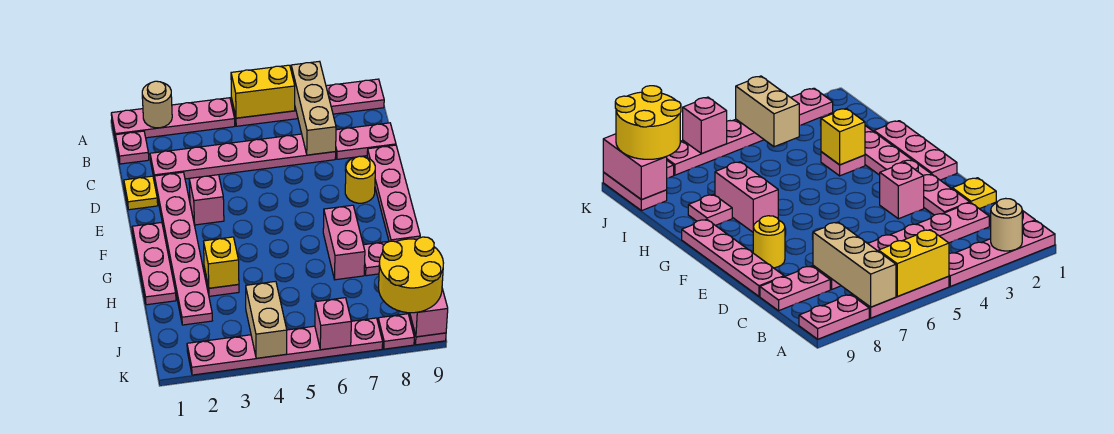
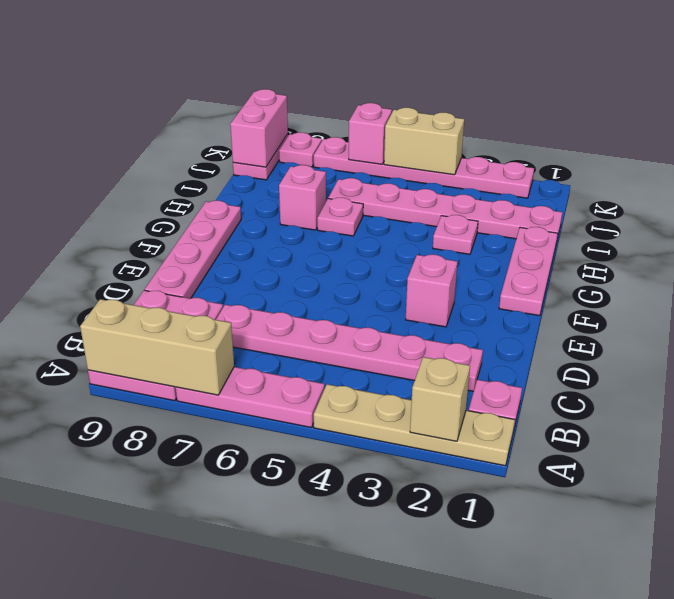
pink plate A1:A4 level 1 -> tan plate A1:A4 level 1
tan round brick A2 level 2 -> tan brick A2 level 2
yellow brick A5:A6 level 2 -> none
tan brick A7:C7 level 2 -> tan brick A7:A9 level 2
yellow plate D1 level 1 -> none
pink plate D2:I2 level 1 -> pink plate I1:I6 level 1
yellow round brick E8 level 1 -> none
pink brick G7:H7 level 1 -> pink brick H7 level 1
yellow brick H3 level 2 -> none
pink plate H8 level 1 -> pink plate H6 level 1
tan brick J4:K4 level 2 -> tan brick K4:K5 level 2
yellow round brick J8:K9 level 3 -> none

